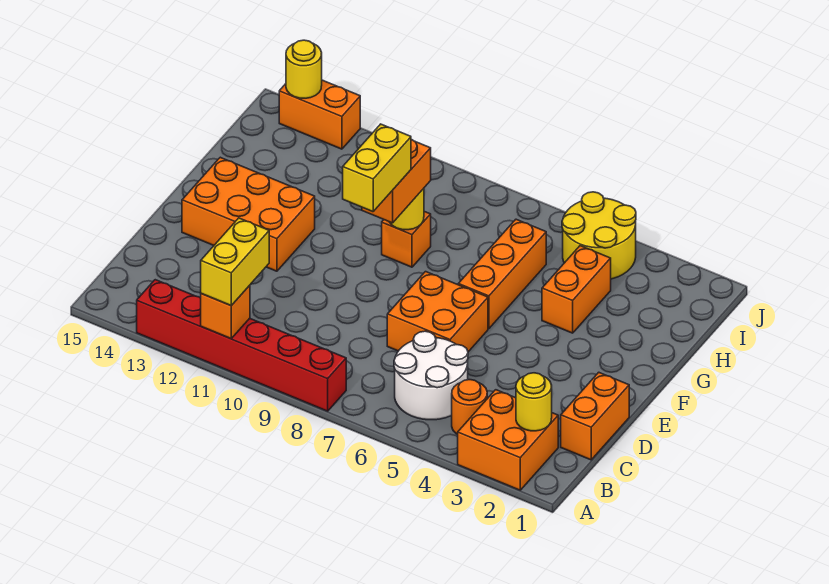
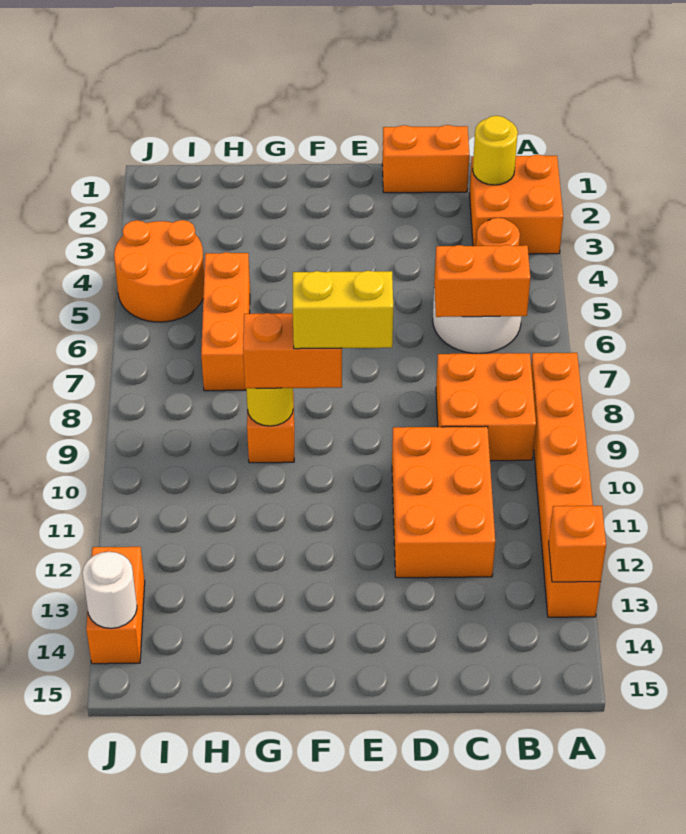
red brick A8:A13 level 1 -> orange brick A8:A13 level 1
orange brick A11 level 2 -> orange brick A13 level 2
yellow brick A11:B11 level 3 -> none
orange brick D6:E7 level 1 -> orange brick B8:C9 level 1
orange brick E12:F14 level 1 -> orange brick C10:D12 level 1
orange brick F6:H6 level 1 -> orange brick H5:H7 level 1
orange brick G4:H4 level 1 -> orange brick B6:C6 level 2
yellow round brick I4:J5 level 1 -> orange round brick I4:J5 level 1
yellow round brick J14 level 2 -> white round brick J14 level 2

